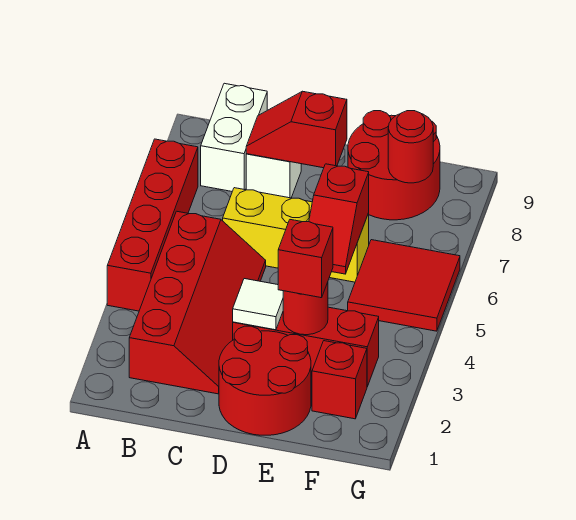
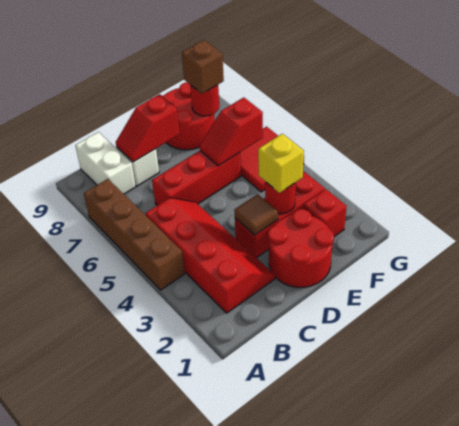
red brick A4:A7 level 1 -> brown brick A4:A7 level 1
yellow brick C6:E6 level 1 -> red brick C6:E6 level 1
white tile D3 level 2 -> brown tile D3 level 2
red brick E3 level 3 -> yellow brick E3 level 3
red slope E5:E6 level 2 top 6 -> red slope E6:F6 level 2 top F
none -> brown brick F8 level 3

